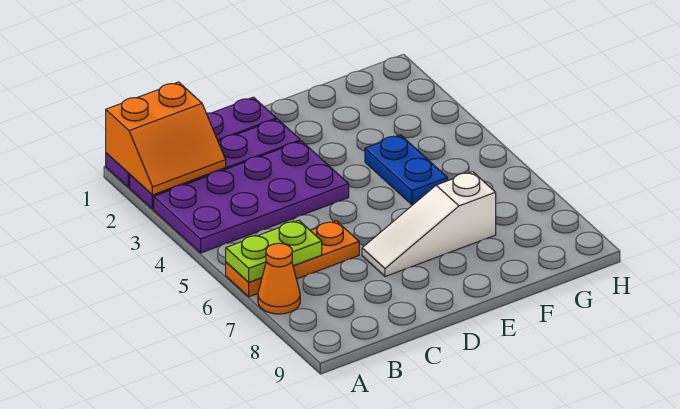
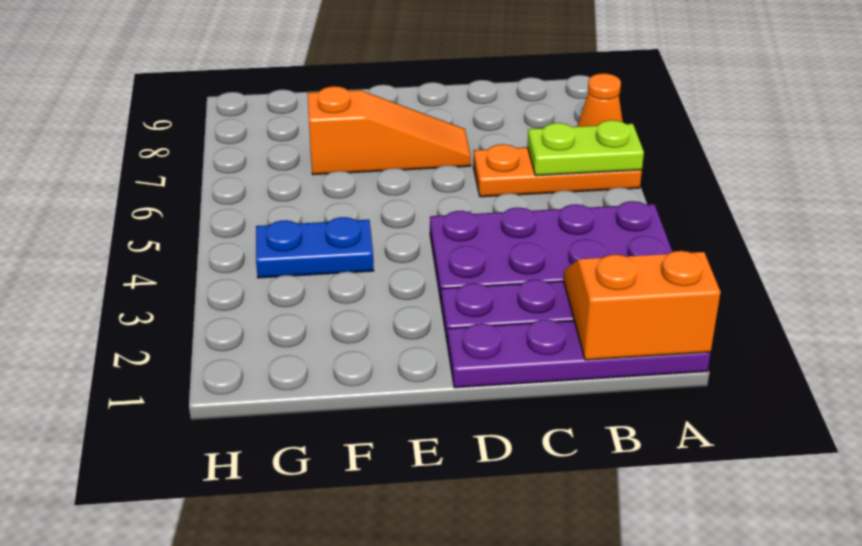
white slope D7:F7 level 1 top F -> orange slope D7:F7 level 1 top F
blue plate F4:F5 level 1 -> blue plate F4:G4 level 1

